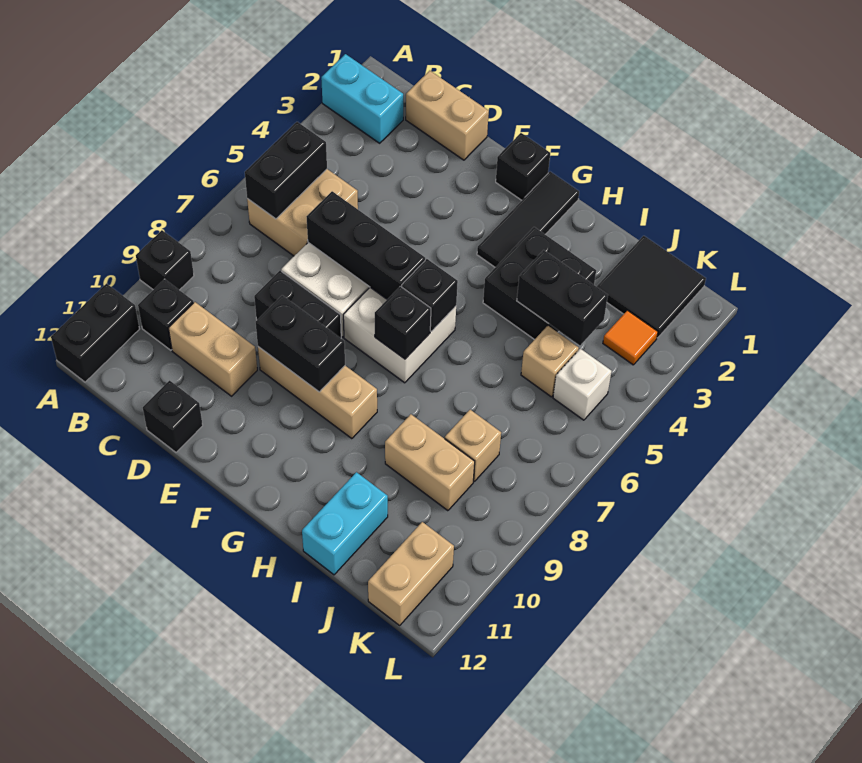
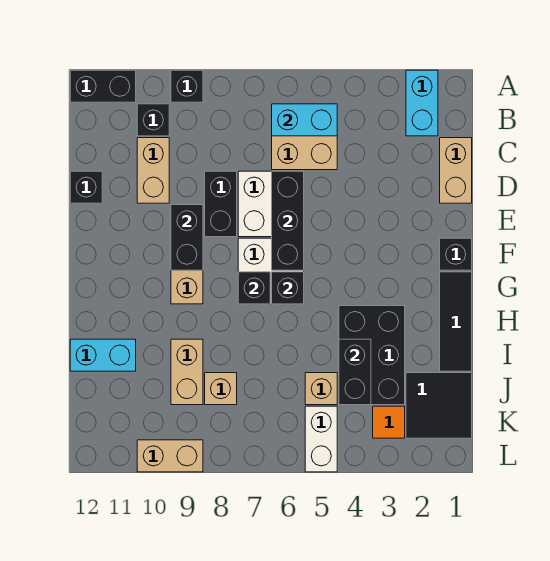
black brick B5:B6 level 2 -> cyan brick B5:B6 level 2
black tile G1:G3 level 1 -> black tile G1:I1 level 1
black brick H3:I4 level 1 -> black brick H3:J4 level 1
white brick K5 level 1 -> white brick K5:L5 level 1
tan brick K11:K12 level 1 -> tan brick L9:L10 level 1

